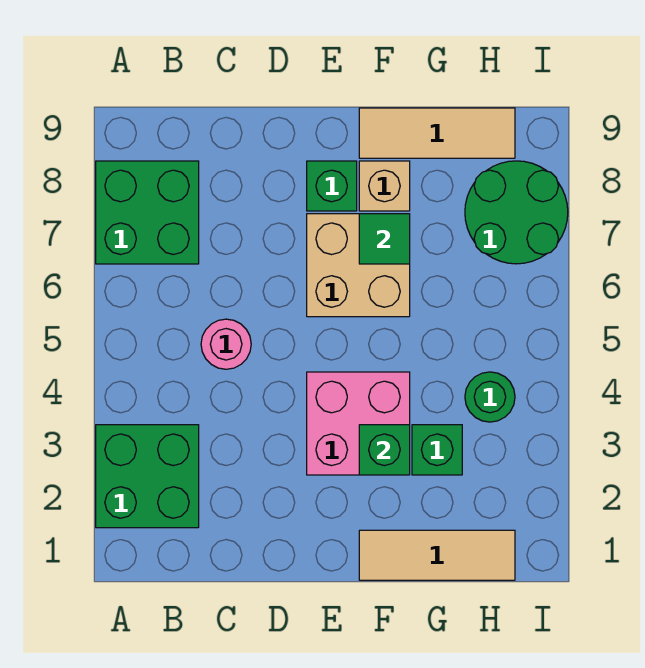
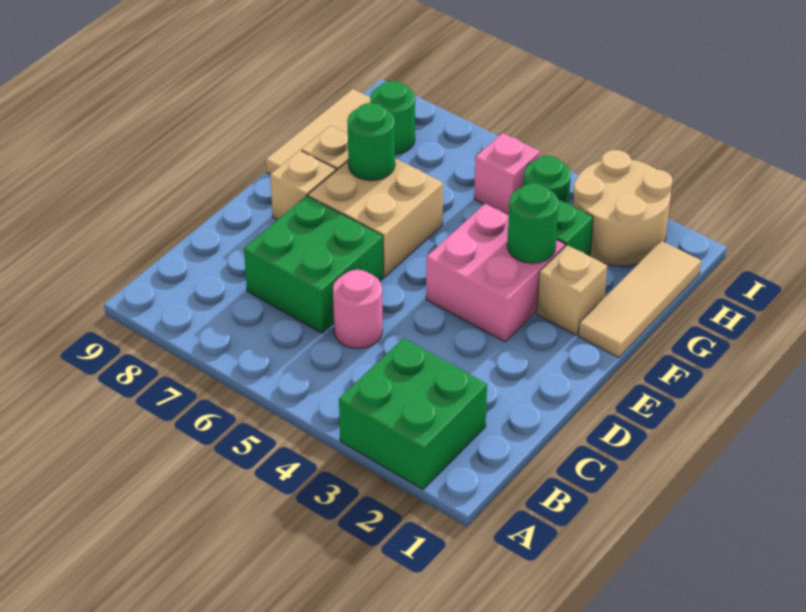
green brick A7:B8 level 1 -> green brick C6:D7 level 1
green brick E8 level 1 -> tan brick E8 level 1
none -> tan brick F2 level 1
green brick F3 level 2 -> green round brick F3 level 2
green tile F7 level 2 -> green round brick F7 level 2
none -> tan round brick H2:I3 level 1
none -> pink brick H5 level 1
green round brick H7:I8 level 1 -> green round brick H8 level 1

